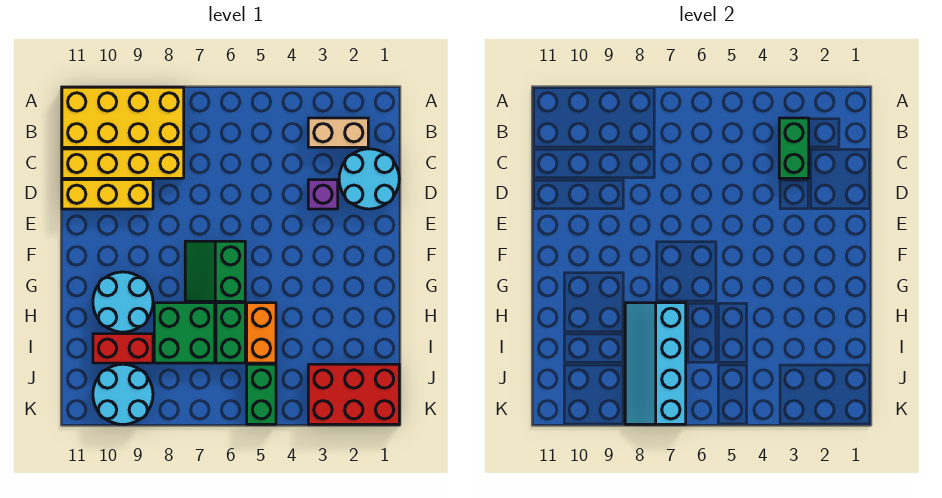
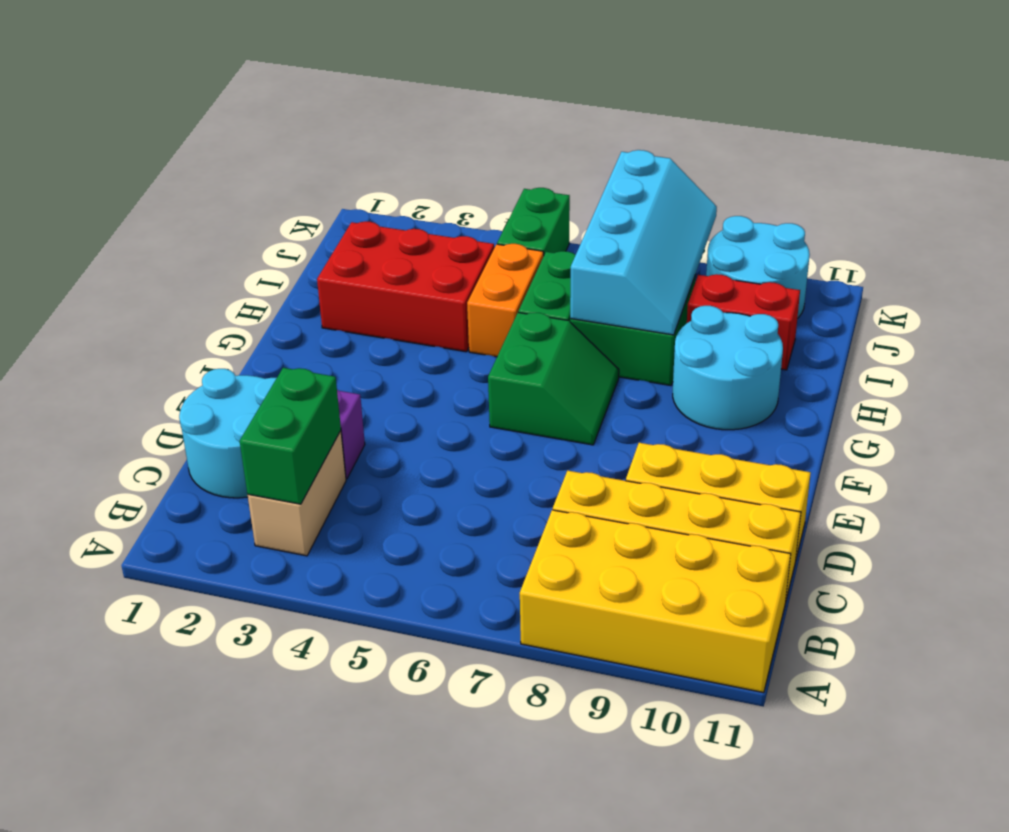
tan brick B2:B3 level 1 -> tan brick B3:C3 level 1
red brick J1:K3 level 1 -> red brick H2:I4 level 1

